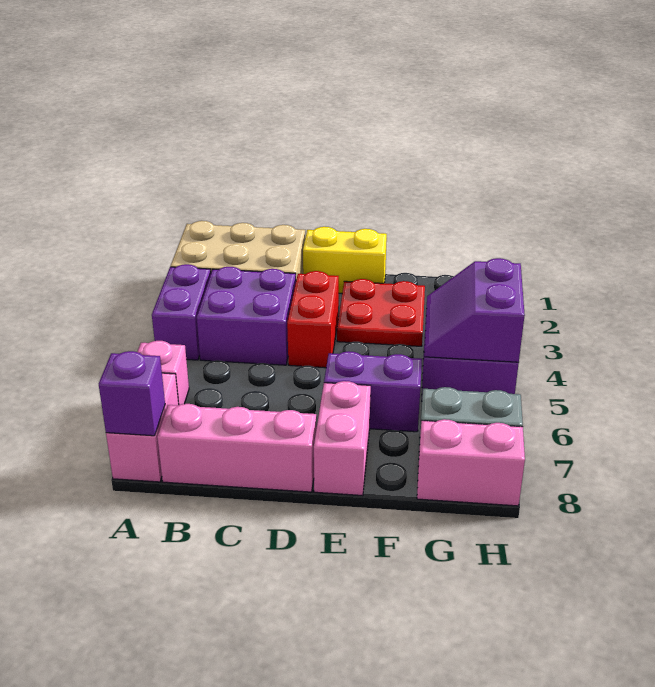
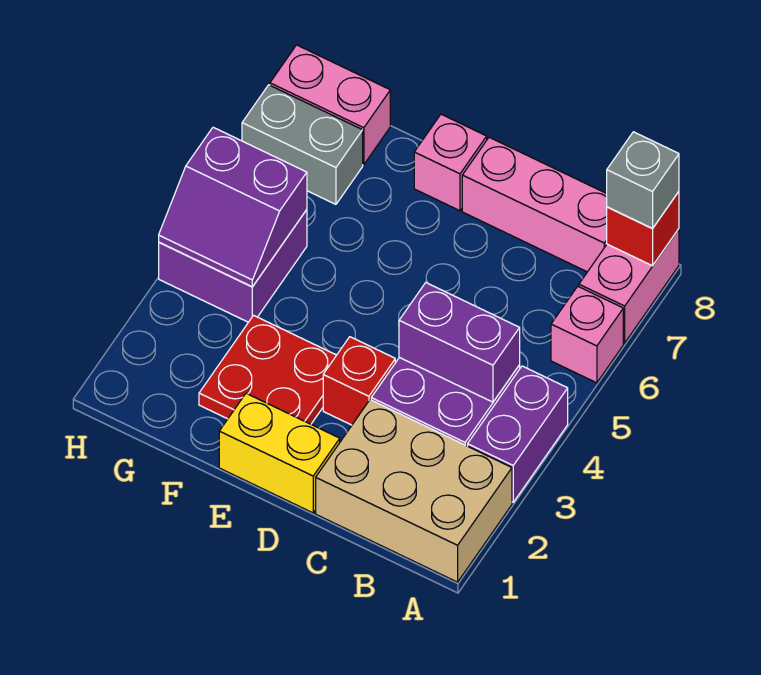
purple brick A8 level 2 -> red brick A8 level 2
none -> grey brick A8 level 3
red brick D3:D4 level 1 -> red brick D3 level 1
purple brick E6:F6 level 1 -> purple brick B4:C4 level 2
pink brick E7:E8 level 1 -> pink brick E8 level 1
purple slope G4:H5 level 2 top H -> purple slope G4:H5 level 2 top 5

